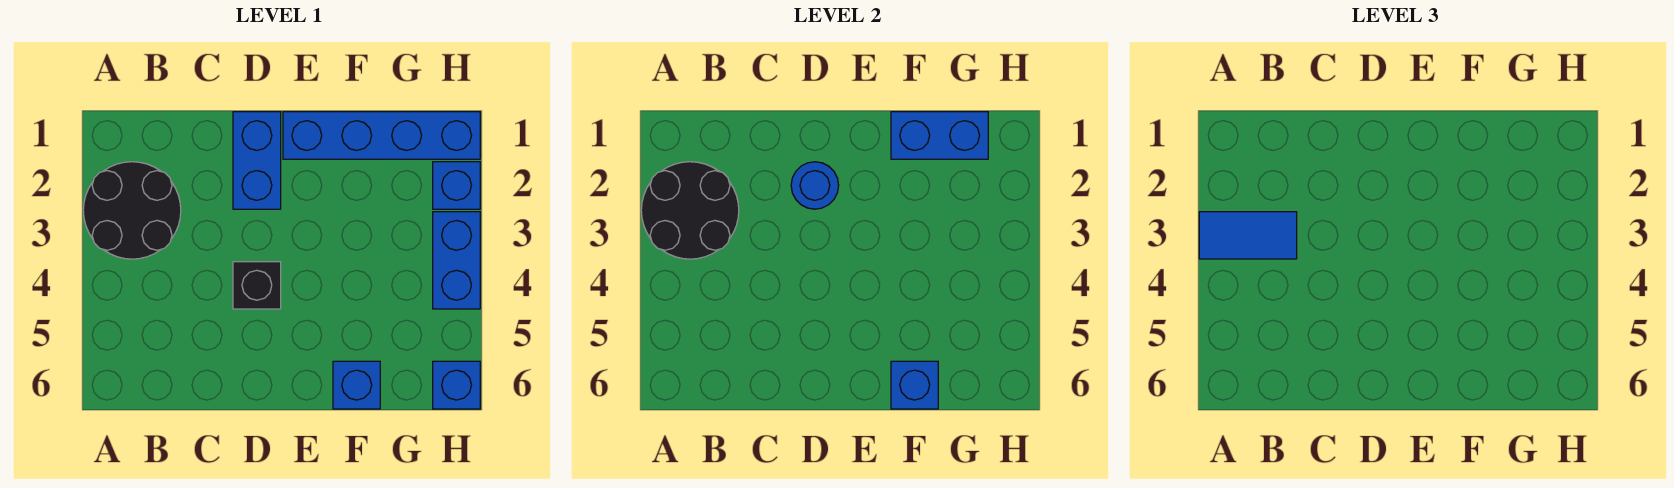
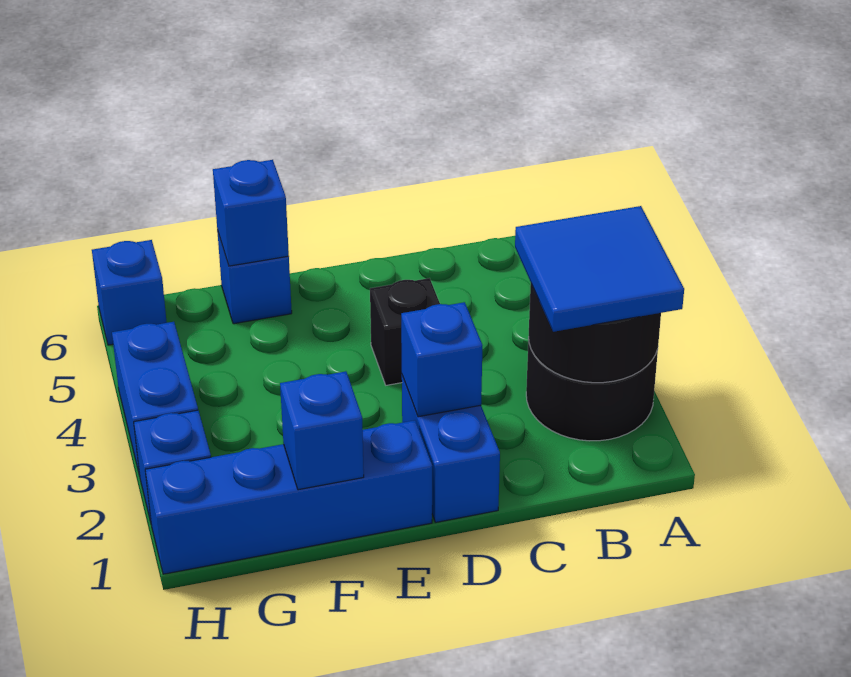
blue tile A3:B3 level 3 -> blue tile A2:B3 level 3
blue round brick D2 level 2 -> blue brick D2 level 2
blue brick F1:G1 level 2 -> blue brick F1 level 2

